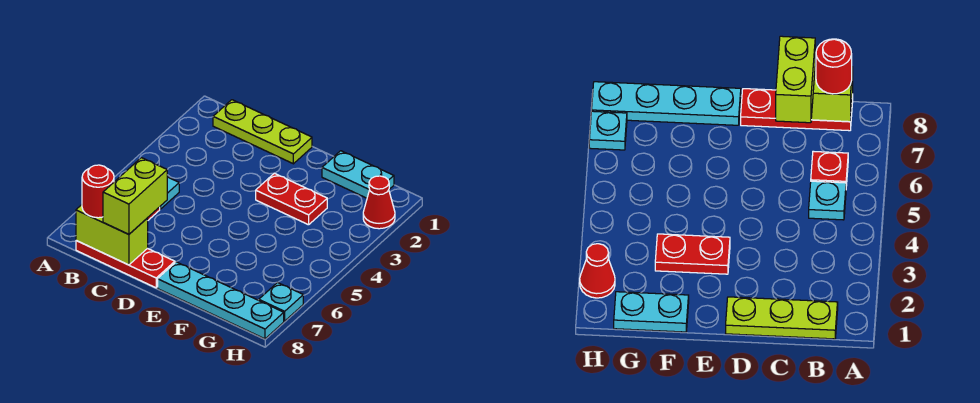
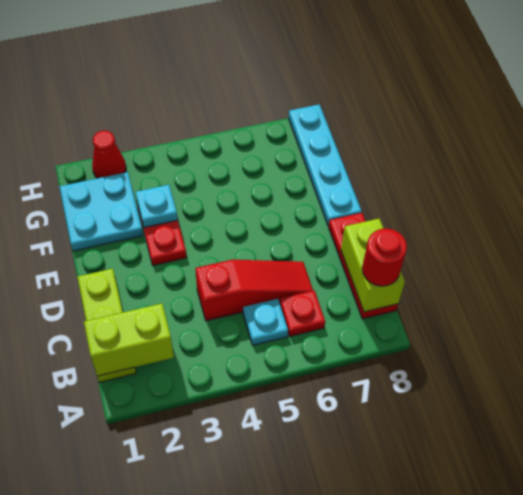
none -> red slope C4:C6 level 1 top 4
lime brick C7:C8 level 3 -> lime brick B1:B2 level 2
cyan plate F1:G1 level 1 -> cyan plate F1:G2 level 1
cyan plate H7 level 1 -> cyan plate F3 level 2

